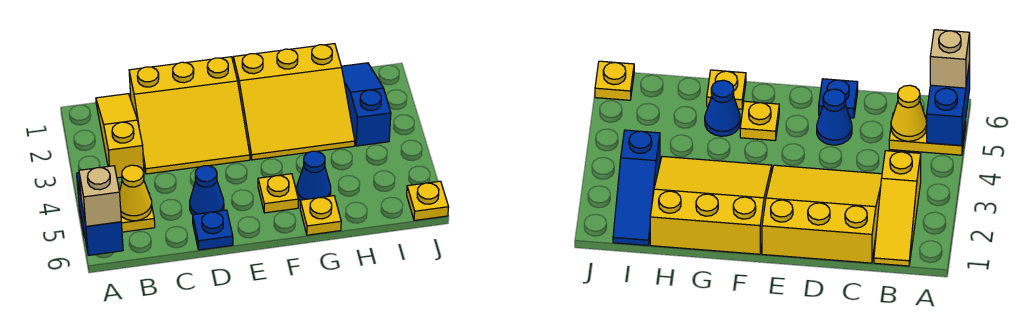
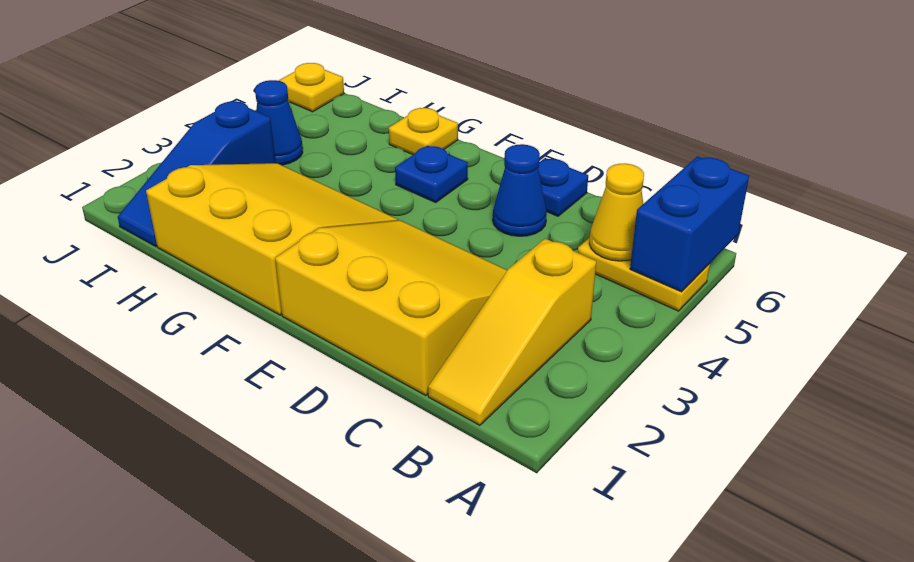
tan brick A6 level 3 -> none
yellow plate F5 level 1 -> blue plate F5 level 1
blue cone G5 level 1 -> blue cone I4 level 1

